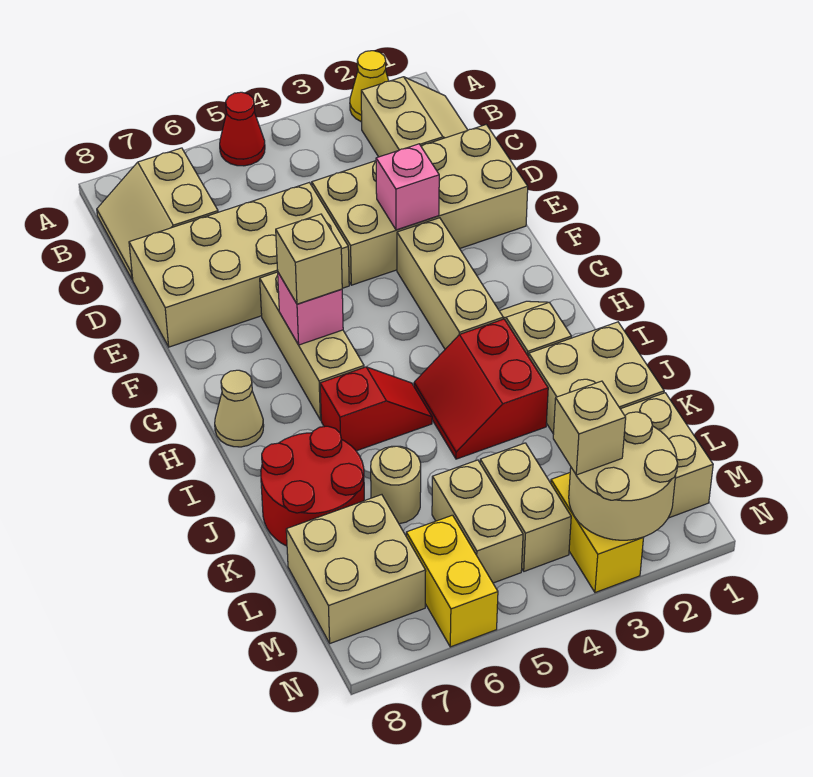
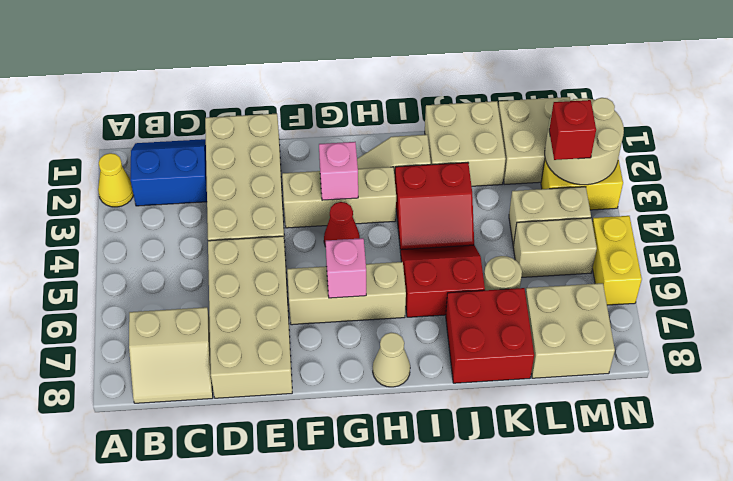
red cone A5 level 1 -> red cone G4 level 1
tan slope B1:C2 level 1 top 2 -> blue slope B1:C2 level 1 top 2
pink brick E3 level 2 -> pink brick G3 level 2
tan brick G6 level 3 -> none
red slope I5:I6 level 1 top 6 -> red slope I5:J6 level 1 top 6
red round brick J7:K8 level 1 -> red brick J7:K8 level 1
tan brick M3 level 3 -> red brick M3 level 3
yellow brick M6:N6 level 1 -> yellow brick N5:N6 level 1

